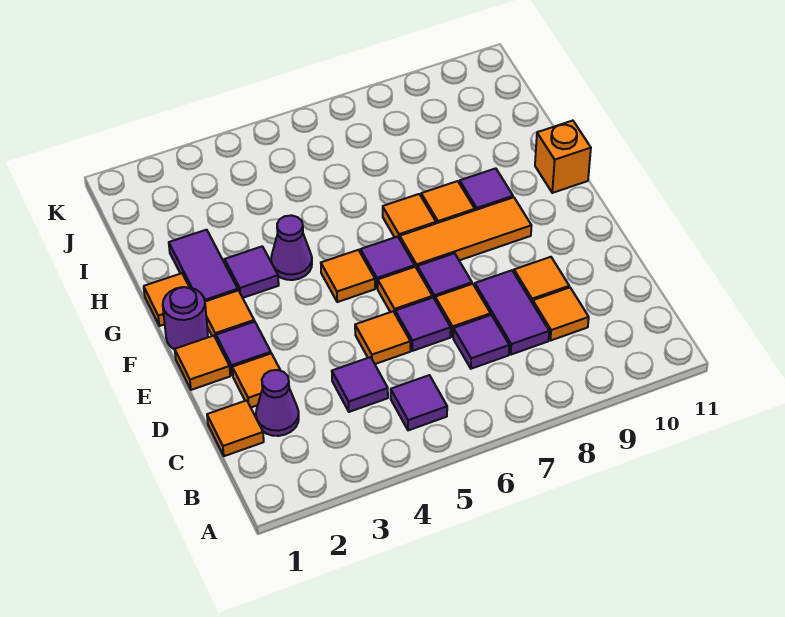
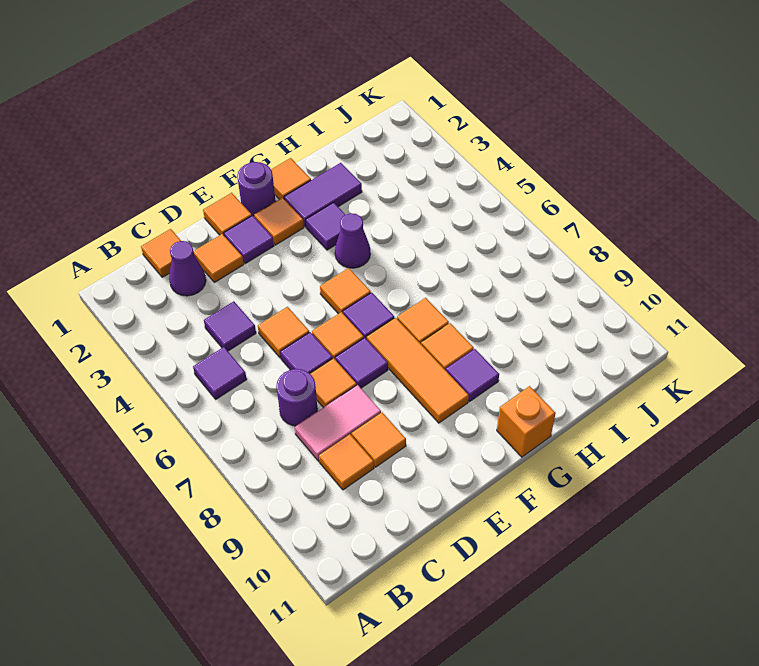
purple tile C7 level 1 -> purple round brick C7 level 1
purple tile C8:D8 level 1 -> pink tile C8:D8 level 1

